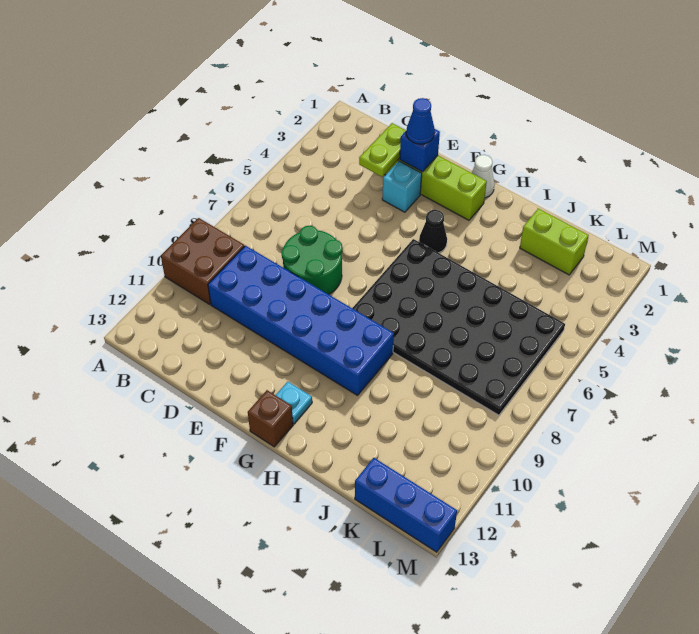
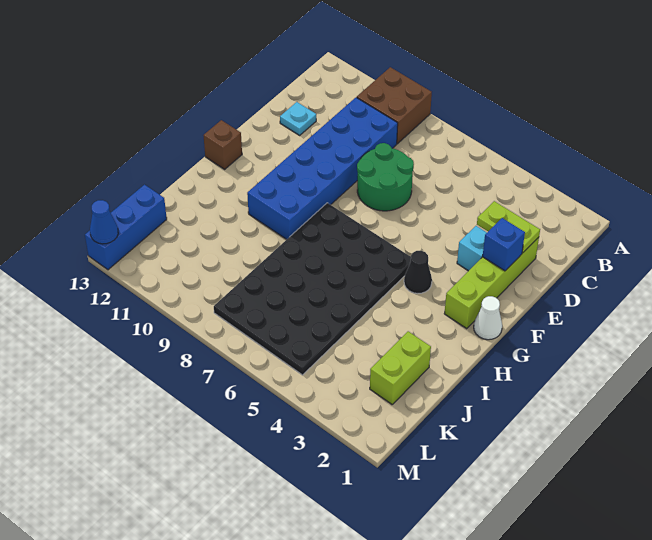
blue cone E2 level 3 -> blue cone M13 level 2
cyan plate G12 level 1 -> cyan plate D12 level 1

